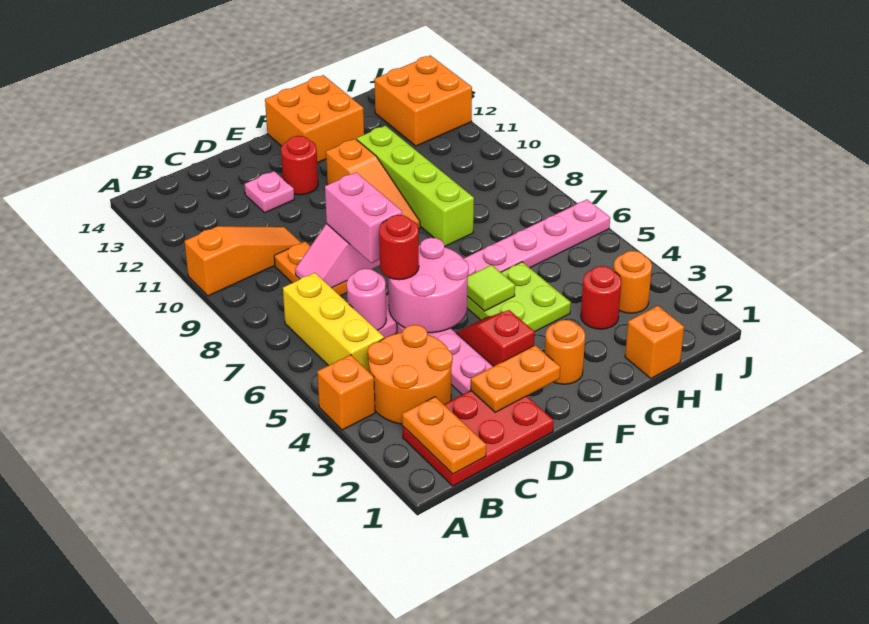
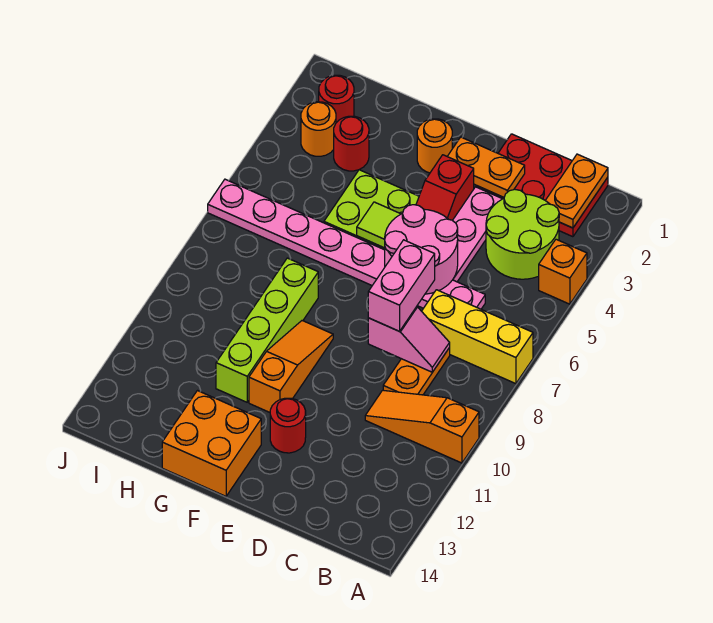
orange round brick B3:C4 level 1 -> lime round brick B3:C4 level 1
yellow brick B5:B7 level 1 -> yellow brick A7:C7 level 1
pink round brick C6 level 2 -> none
red round brick D6 level 3 -> red round brick I2 level 1
pink plate D12 level 1 -> none
orange brick H1 level 1 -> none
orange brick I12:J13 level 1 -> none

